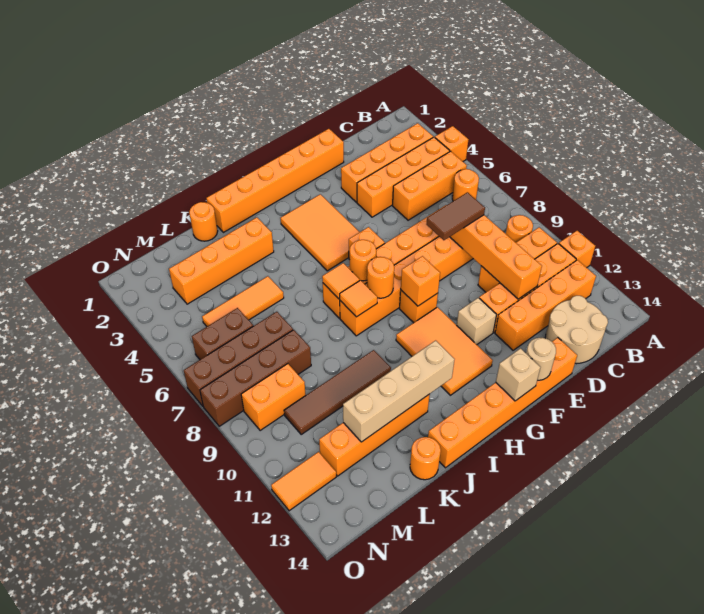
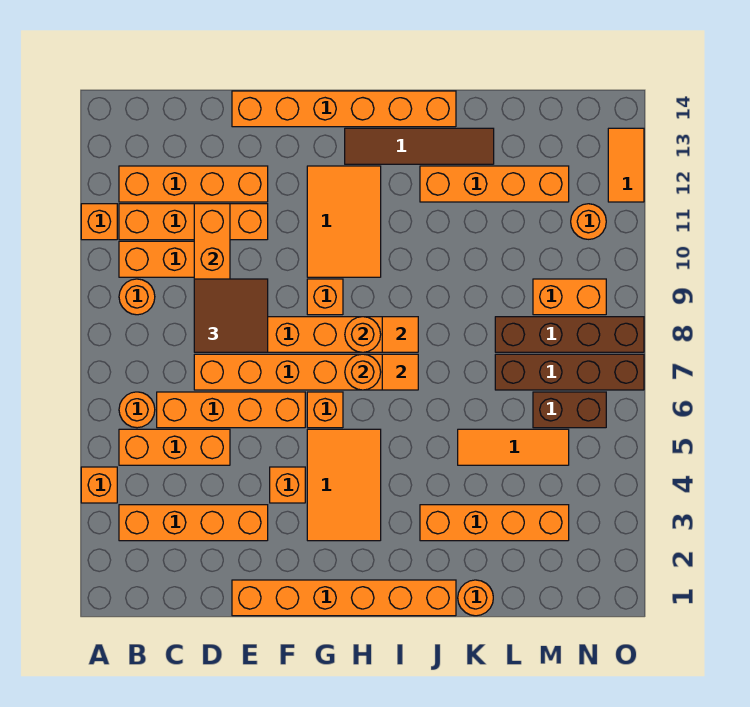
orange brick B4:E4 level 1 -> orange brick C6:F6 level 1
tan round brick C13:D14 level 1 -> none
brown tile D8:E8 level 3 -> brown tile D8:E9 level 3
tan brick F11 level 1 -> none
tan round brick F14 level 2 -> none
orange brick G9 level 2 -> orange brick F4 level 1
tan brick G14 level 2 -> none
tan brick I12:L12 level 2 -> none
brown tile J10:M10 level 1 -> brown tile H13:K13 level 1
orange round brick K14 level 1 -> orange round brick N11 level 1
orange tile N12:O12 level 1 -> orange tile O12:O13 level 1

